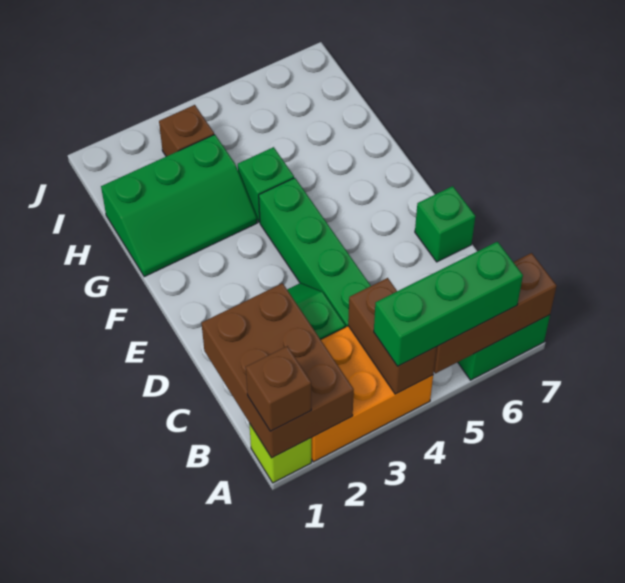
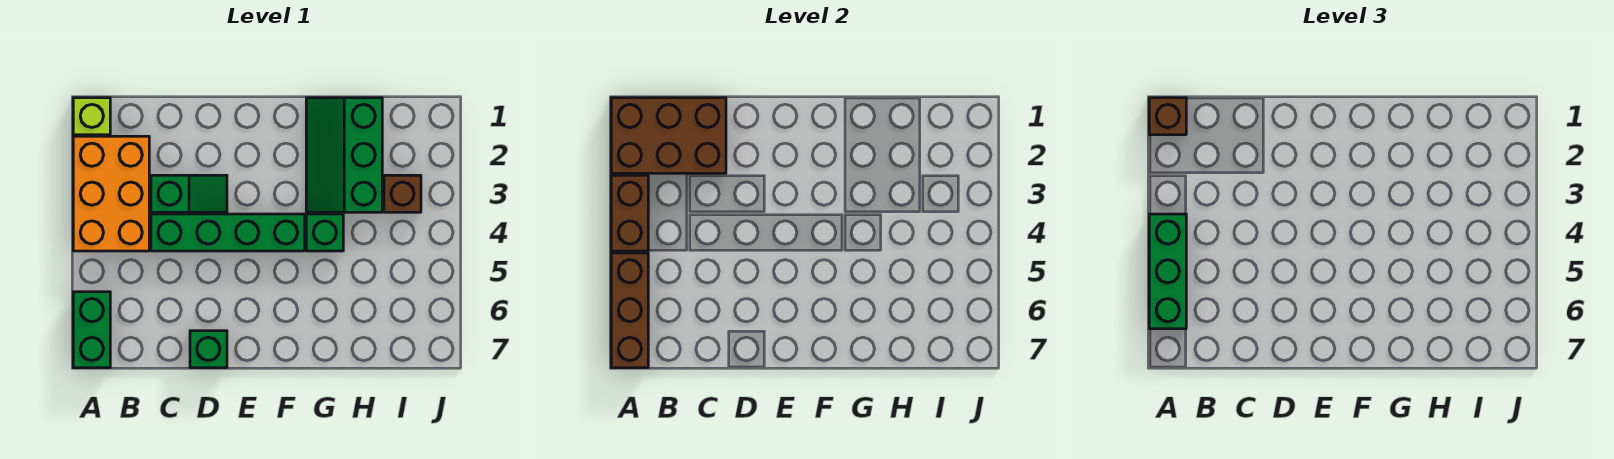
brown brick A4:B4 level 2 -> brown brick A3:A4 level 2

